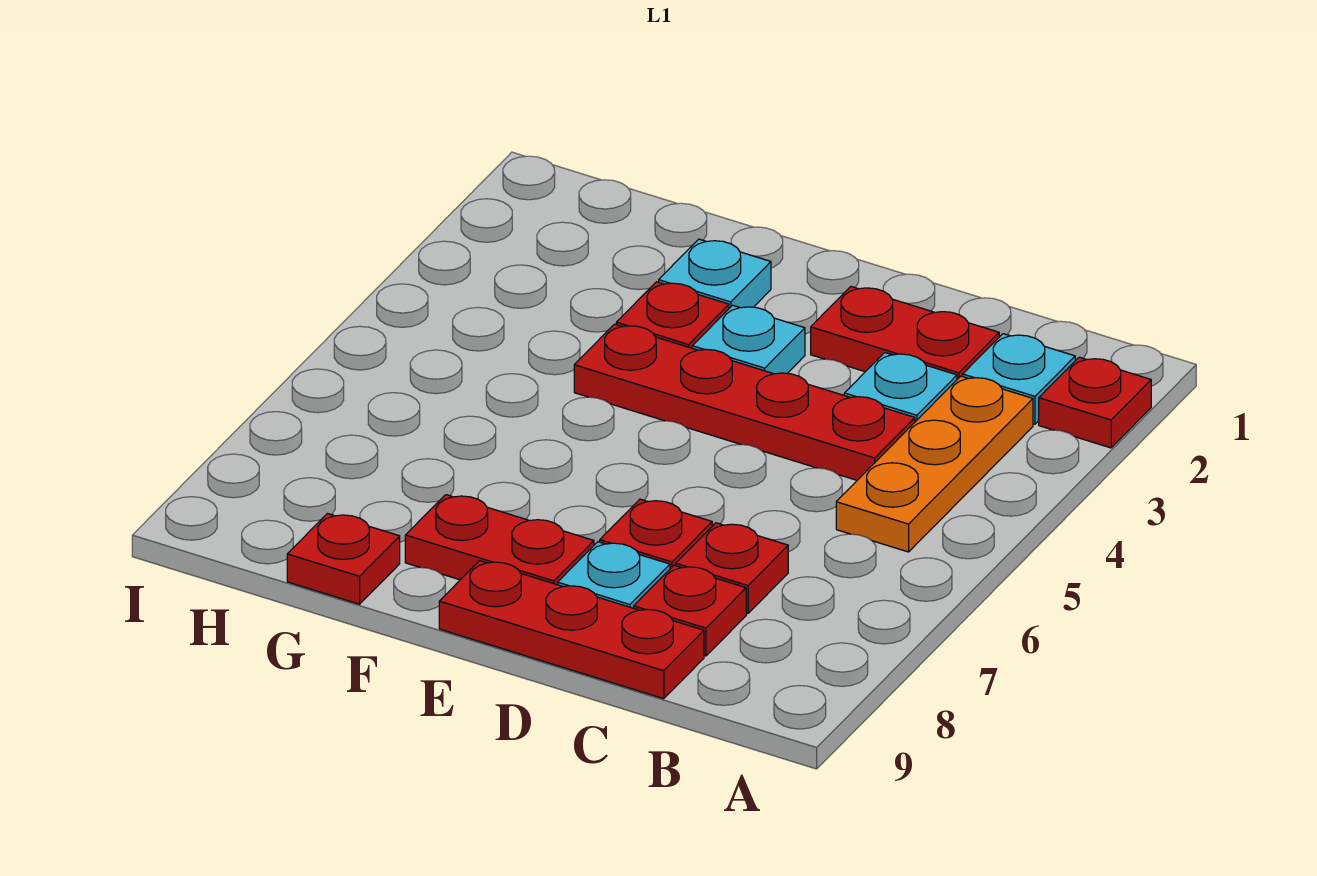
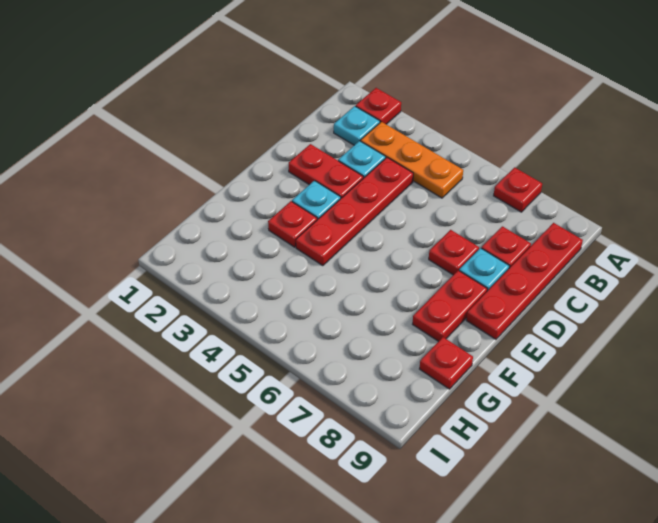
red plate C2:D2 level 1 -> red plate D2:D3 level 1
red plate C7 level 1 -> red plate A7 level 1
red plate C9:E9 level 1 -> red plate B9:E9 level 1
cyan plate F2 level 1 -> none

